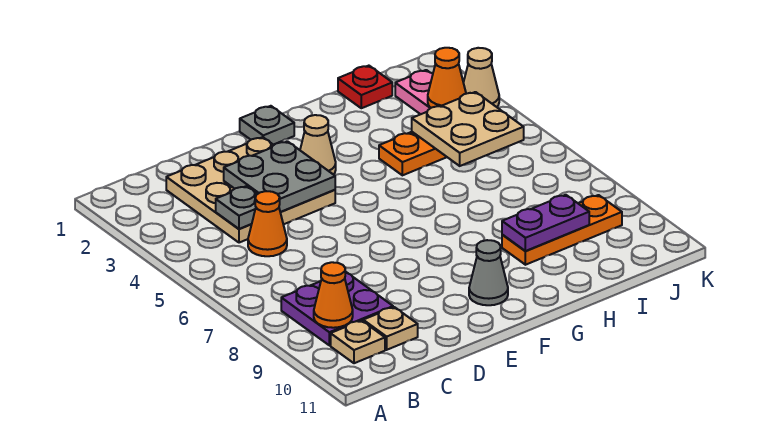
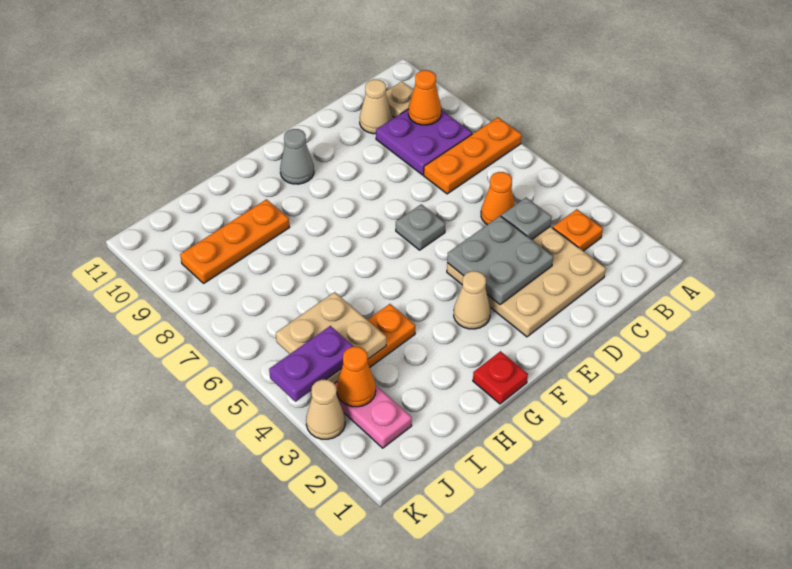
none -> orange plate A7:C7 level 1
none -> orange plate B3 level 1
tan plate C10 level 1 -> tan cone C10 level 1
grey plate F1 level 1 -> grey plate E6 level 1
purple plate H9:I9 level 2 -> purple plate J4:K4 level 3
red plate I1 level 1 -> red plate G1 level 1

